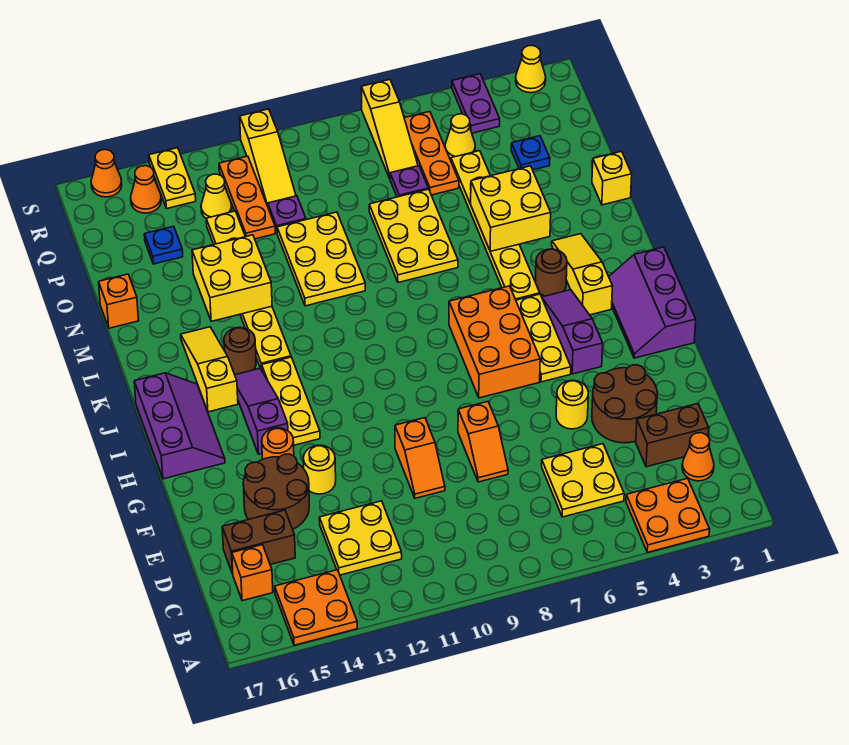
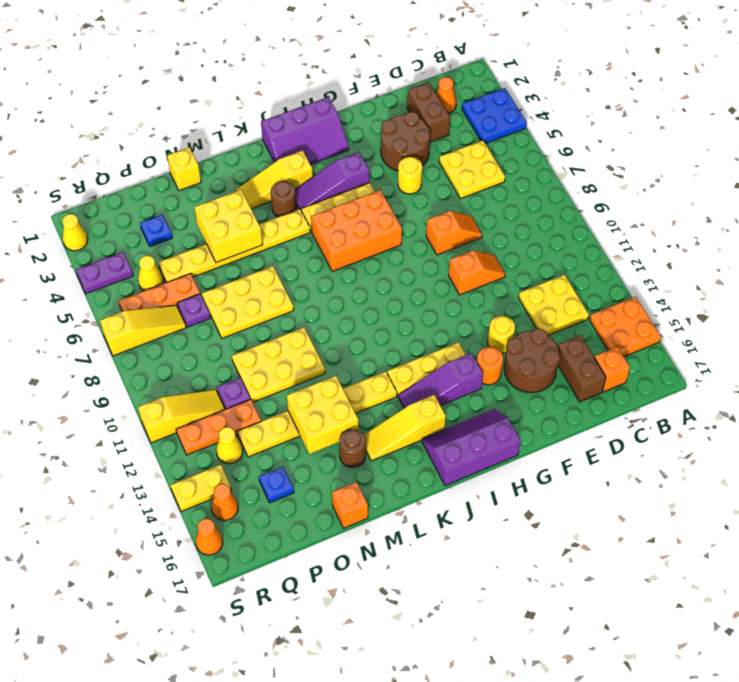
orange plate A3:B4 level 1 -> blue plate A3:B4 level 1
brown round brick K14 level 1 -> brown round brick M15 level 1

